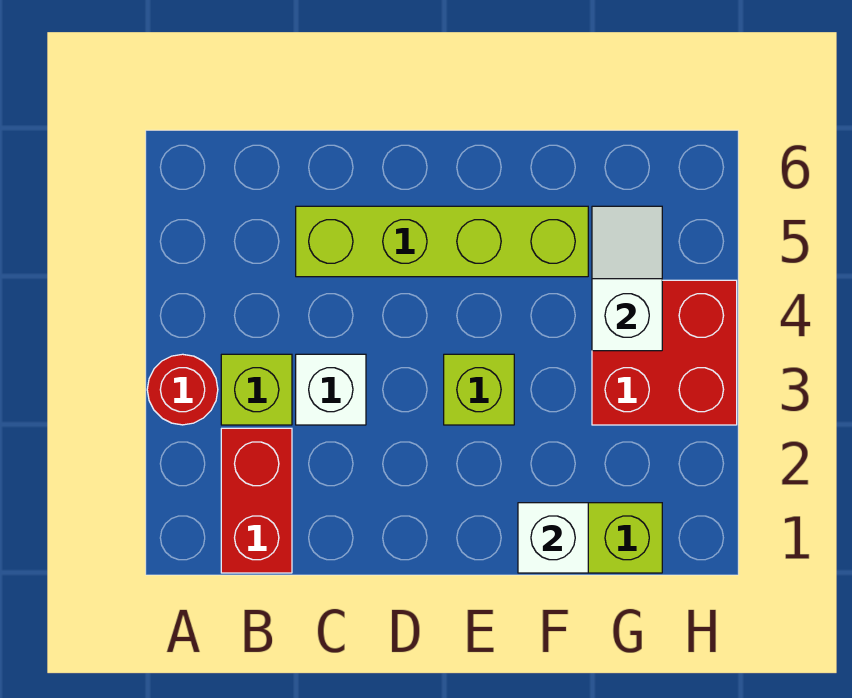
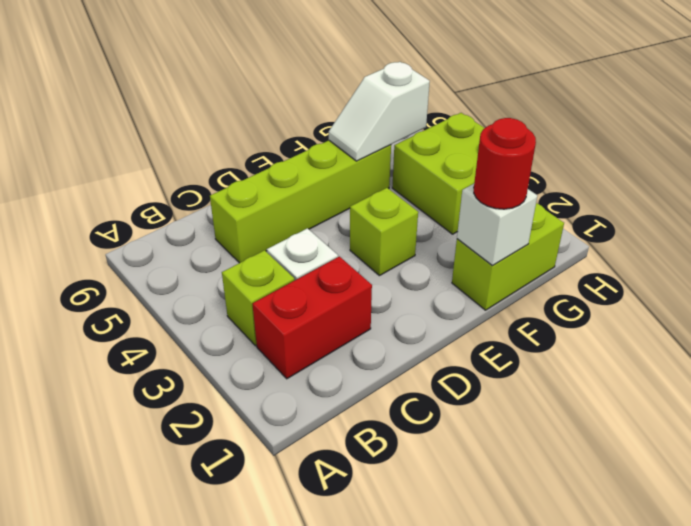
red round brick A3 level 1 -> red round brick F1 level 3
red brick B1:B2 level 1 -> red brick B2:C2 level 1
red brick G3:H4 level 1 -> lime brick G3:H4 level 1
white slope G4:G5 level 2 top 4 -> white slope F5:G5 level 2 top G

